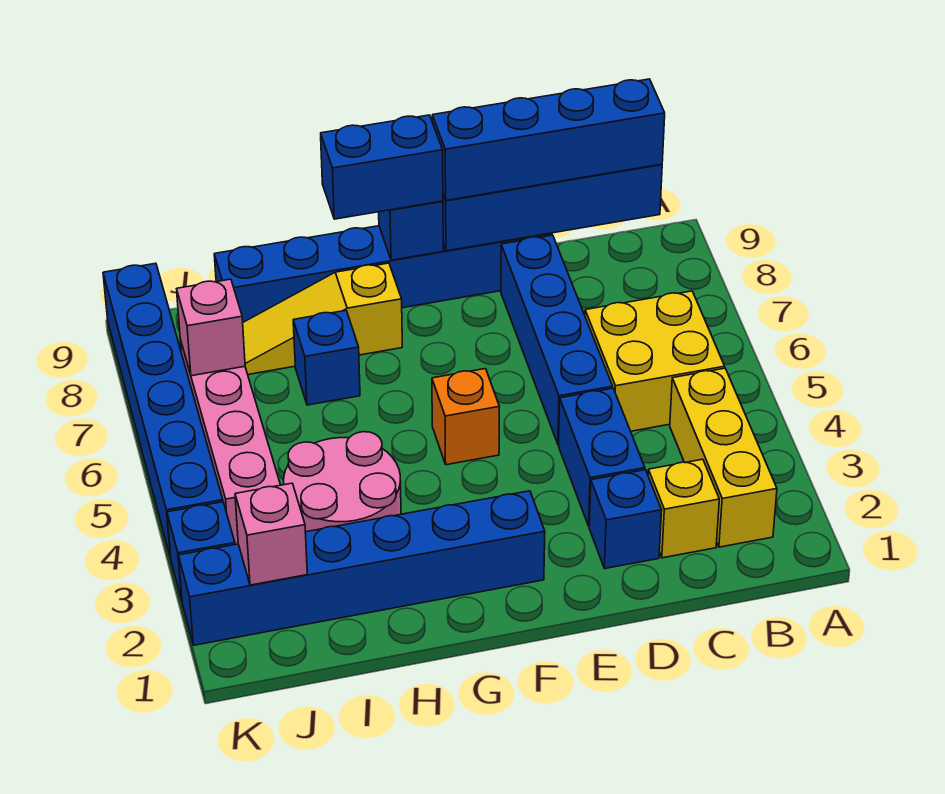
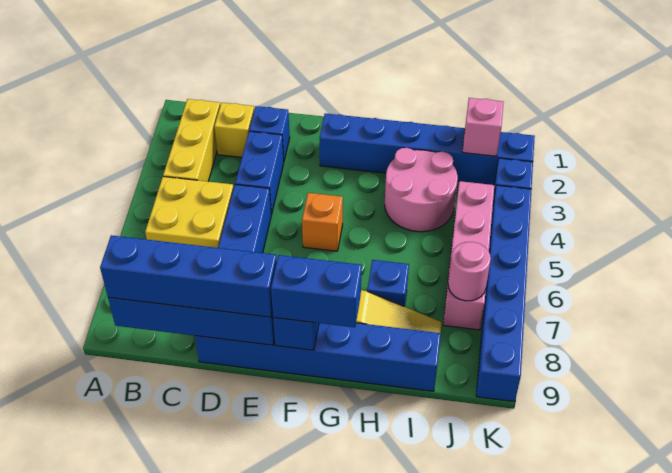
pink brick J7 level 2 -> pink round brick J7 level 2

